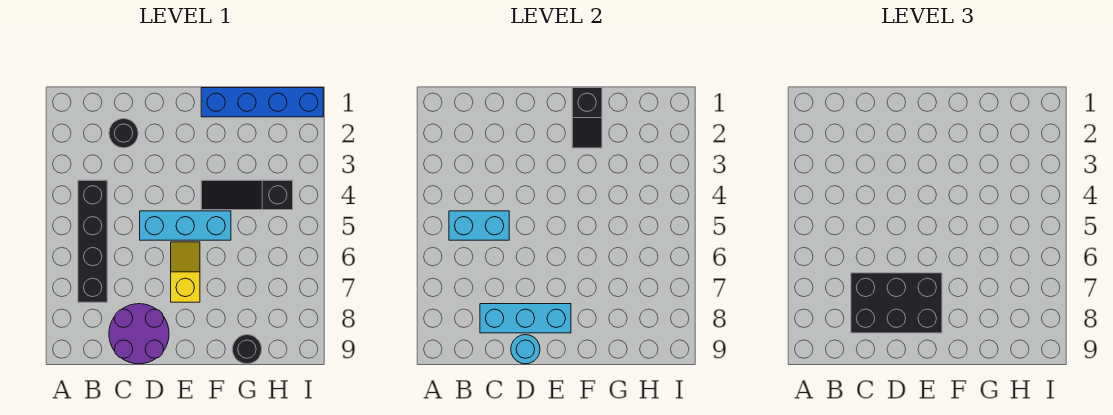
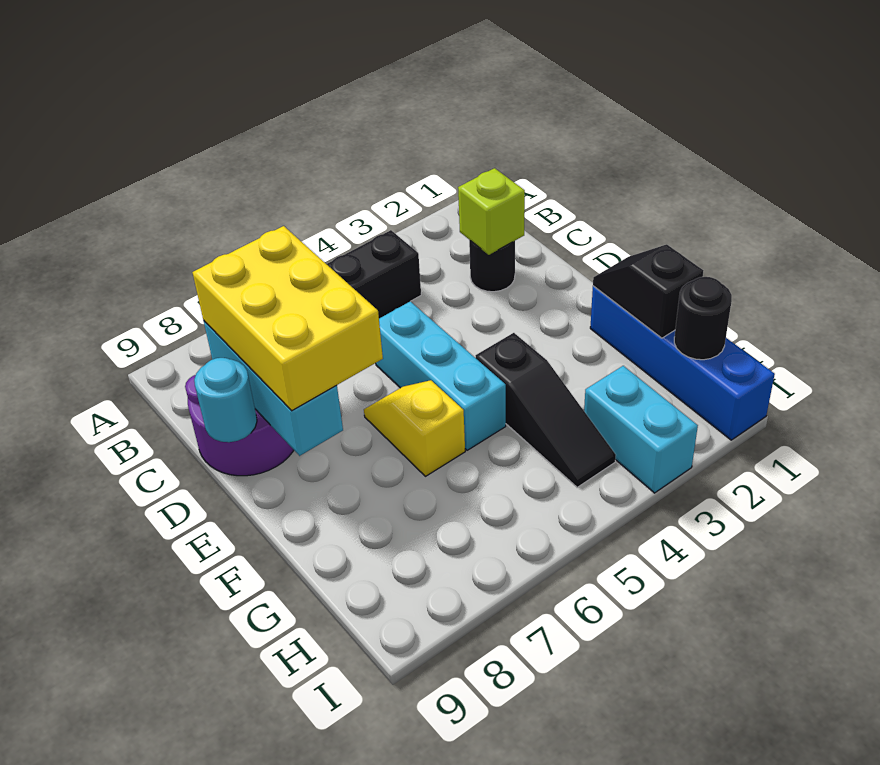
cyan brick B5:C5 level 2 -> cyan brick H3:I3 level 1
none -> lime brick C2 level 2
black brick C7:E8 level 3 -> yellow brick C7:E8 level 3
yellow slope E6:E7 level 1 top 7 -> yellow slope E6:F6 level 1 top F
black slope F1:F2 level 2 top 1 -> black slope F1:G1 level 2 top G
black slope F4:H4 level 1 top H -> black slope F4:H4 level 1 top F
black round brick G9 level 1 -> black round brick H1 level 2

